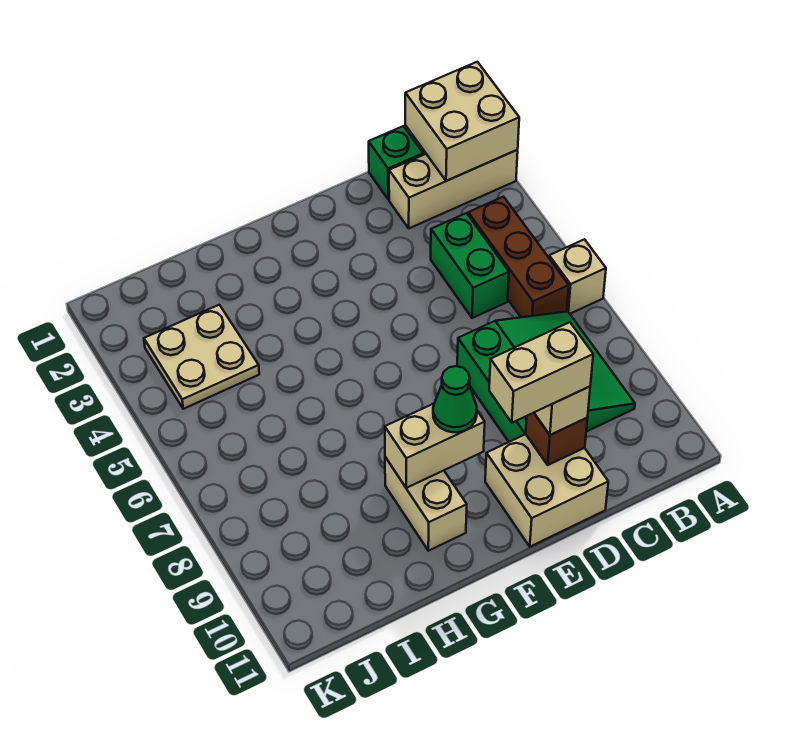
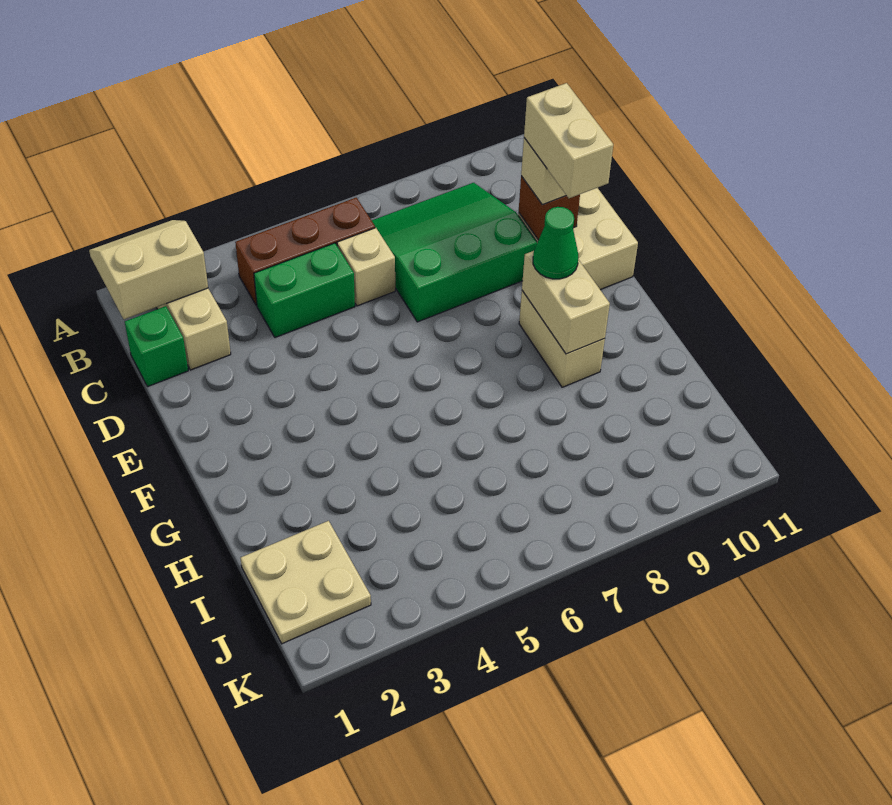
tan brick A1:B2 level 2 -> tan slope A1:B2 level 2 top B
tan brick A6 level 1 -> tan brick C6 level 1
tan brick G9:G10 level 1 -> tan brick F9:G9 level 1
tan plate I3:J4 level 1 -> tan plate I1:J2 level 1

